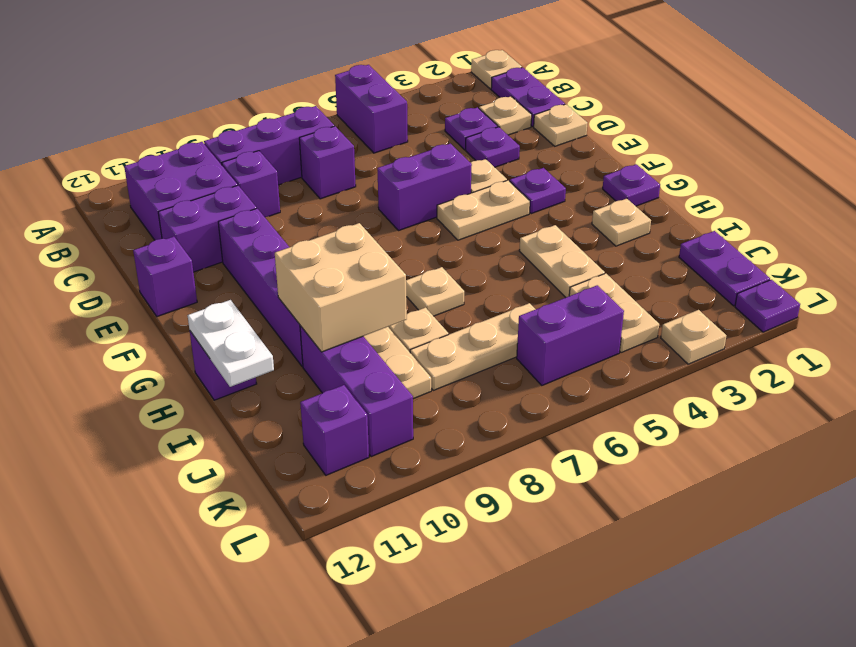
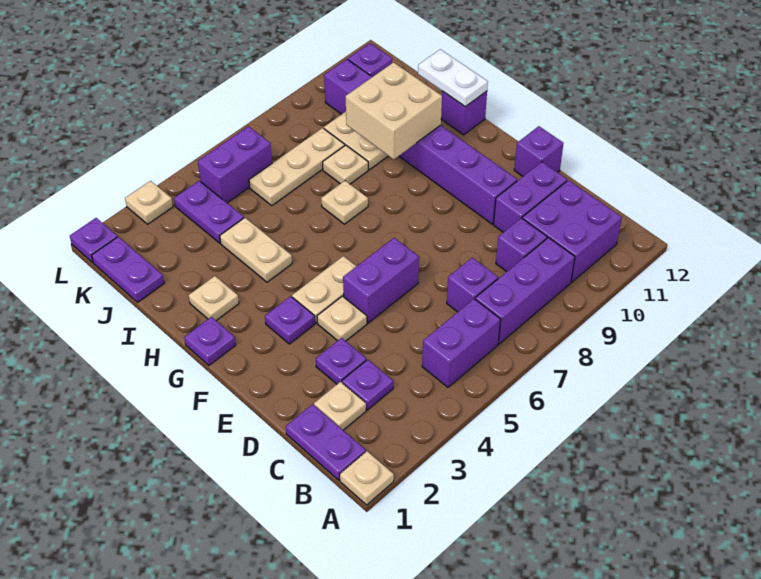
purple brick A5:B5 level 1 -> purple brick B5:B6 level 1
tan plate D1 level 1 -> none
tan plate J4:K4 level 1 -> purple plate J4:K4 level 1

